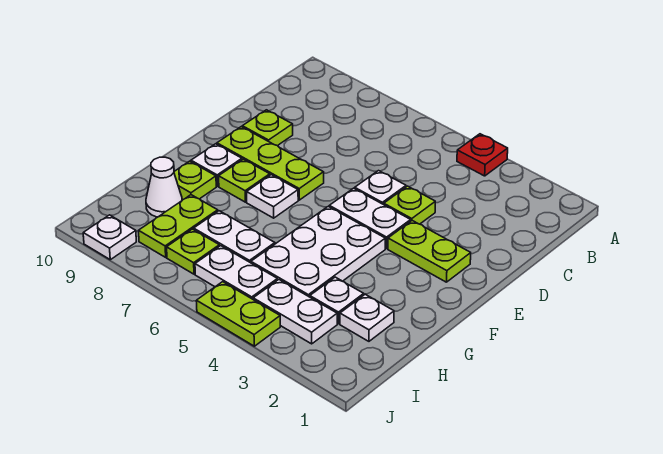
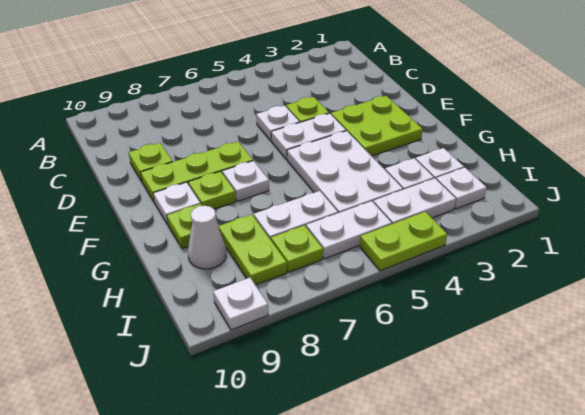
red plate A4 level 1 -> none
lime plate E2:E3 level 1 -> lime plate E2:F3 level 1
none -> white plate I2 level 1

